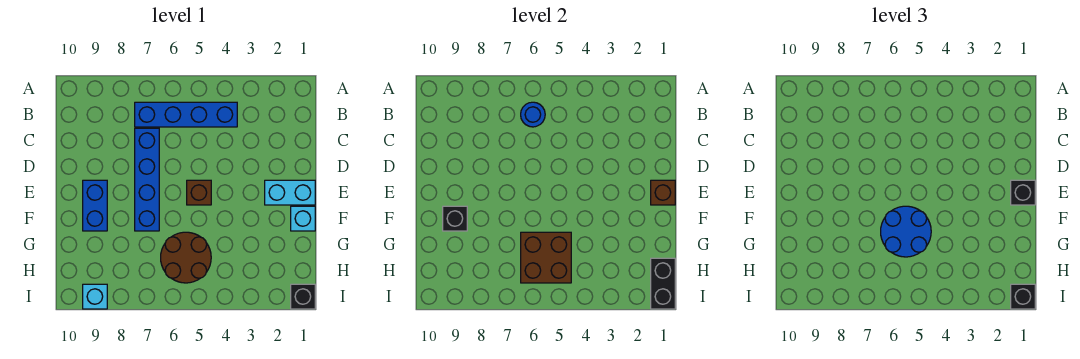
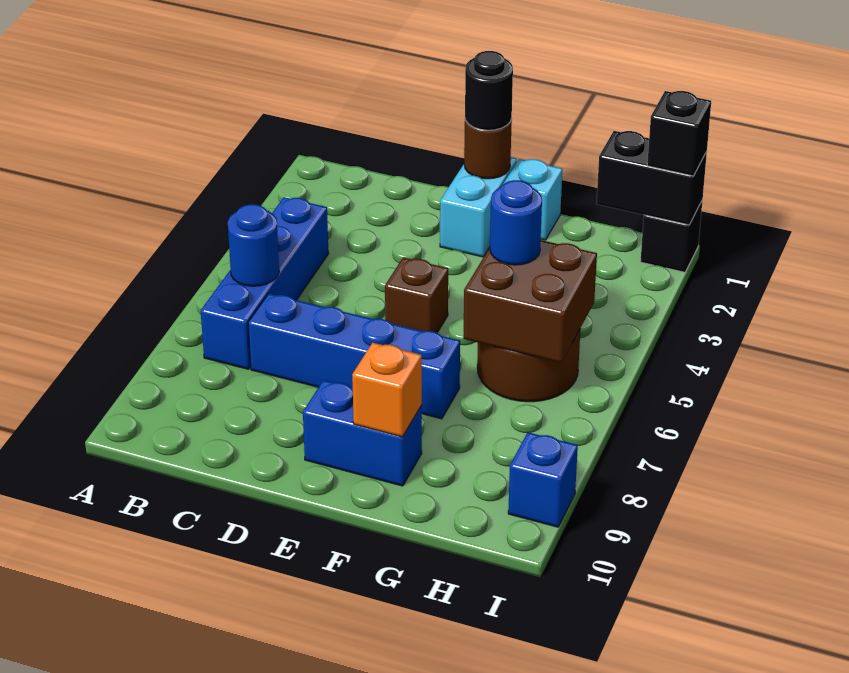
brown brick E1 level 2 -> brown round brick E1 level 2
black brick E1 level 3 -> black round brick E1 level 3
blue round brick F5:G6 level 3 -> blue round brick G5 level 3
black brick F9 level 2 -> orange brick F9 level 2
cyan brick I9 level 1 -> blue brick I9 level 1

